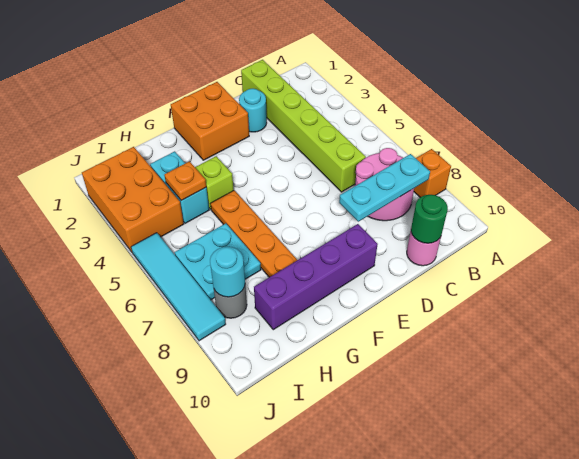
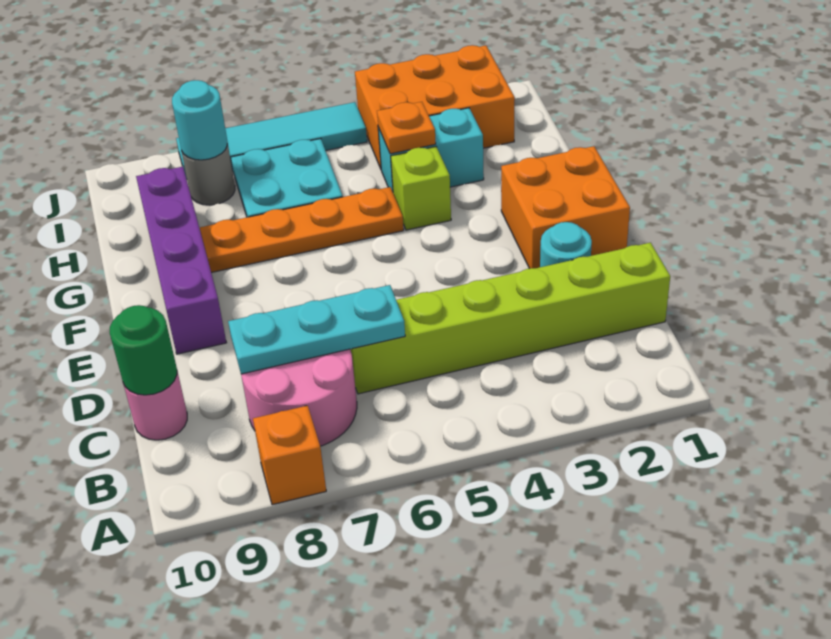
cyan plate B8:D8 level 2 -> cyan plate C6:C8 level 2

